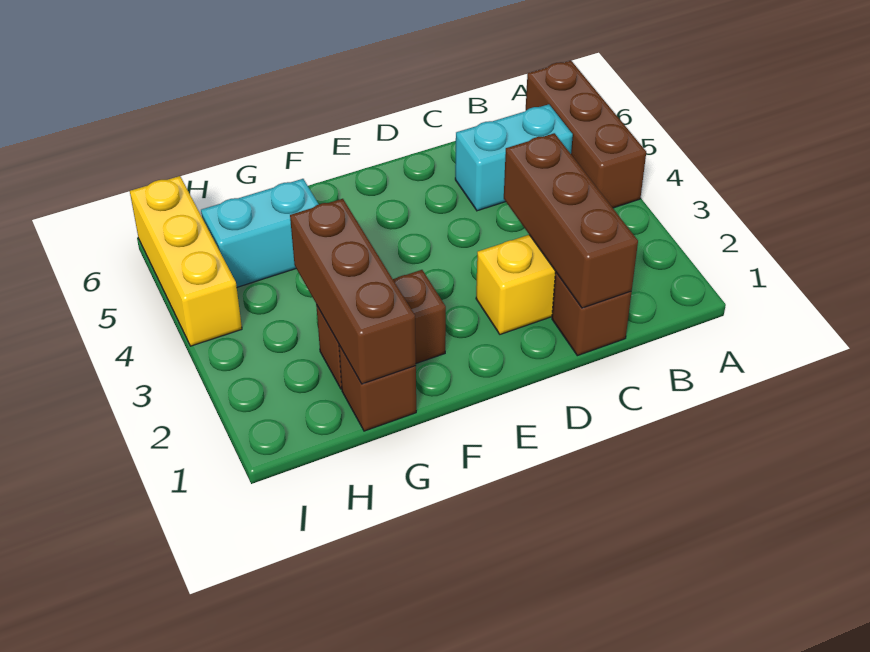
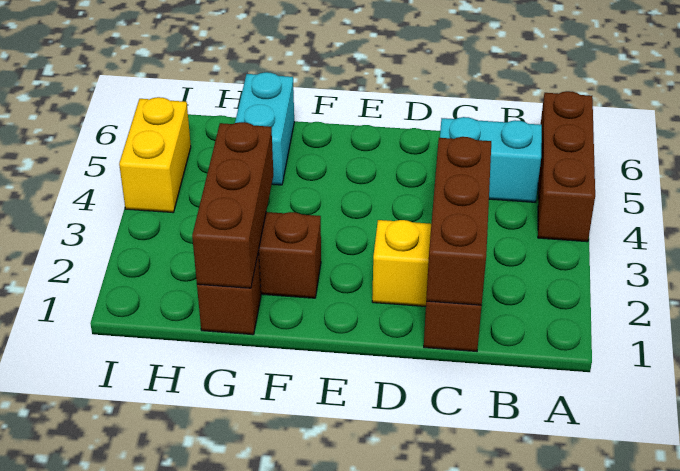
cyan brick G5:H5 level 1 -> cyan brick G5:G6 level 1
yellow brick I4:I6 level 1 -> yellow brick I4:I5 level 1

